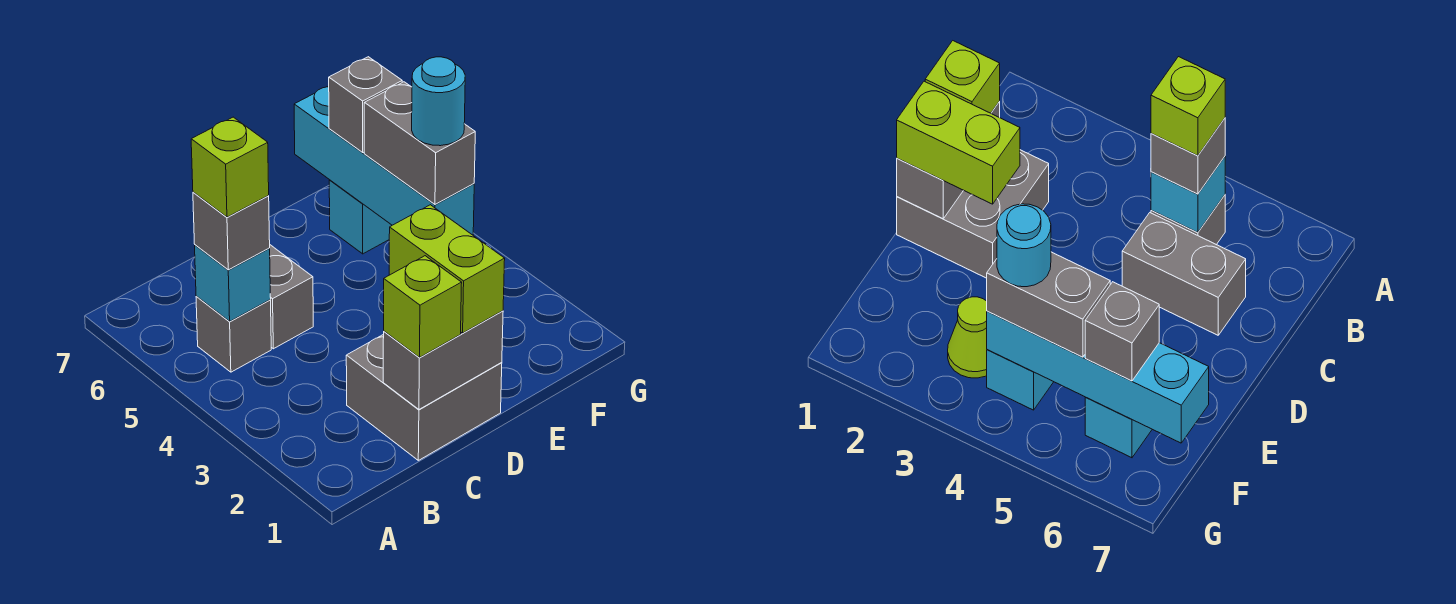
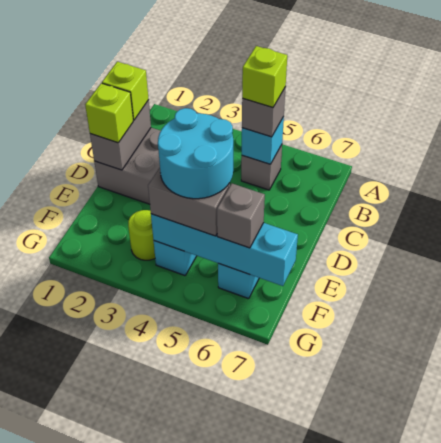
grey brick C5:C6 level 1 -> none
lime brick D1:D2 level 3 -> lime brick D1 level 3
lime cone F3 level 1 -> lime round brick F3 level 1
cyan round brick F4 level 4 -> cyan round brick E4:F5 level 4

